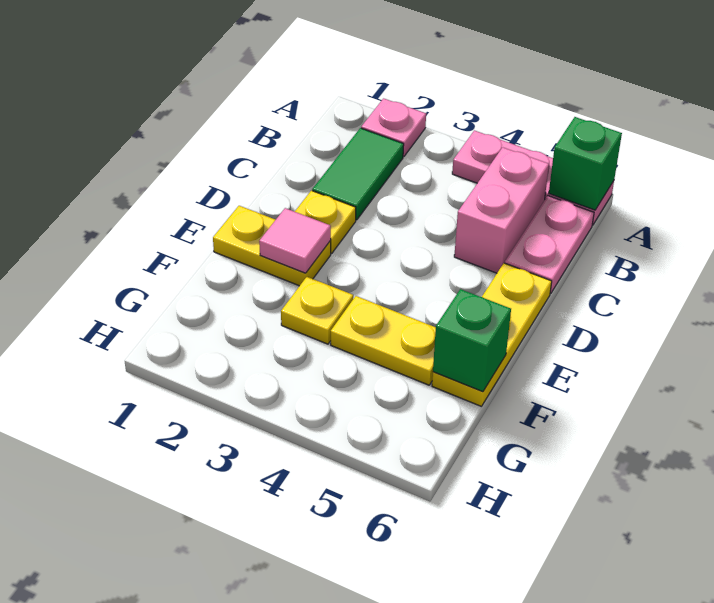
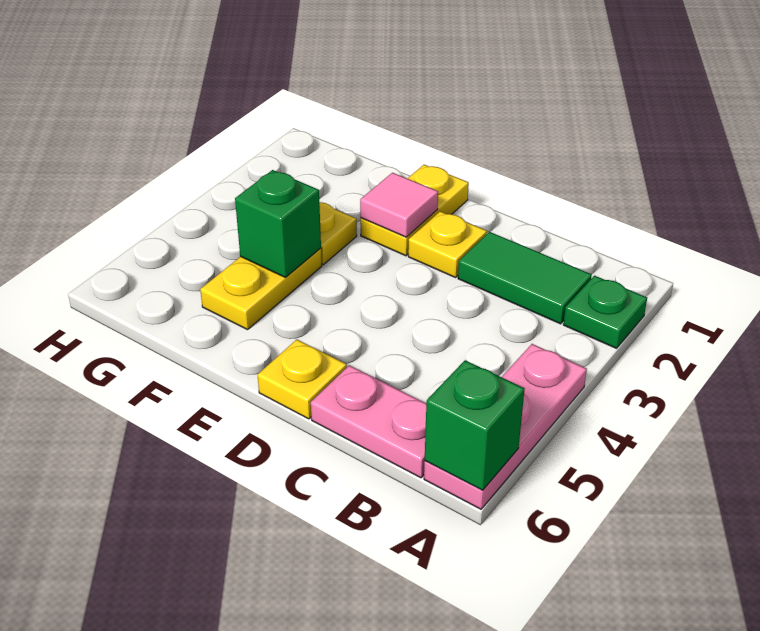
pink plate A2 level 1 -> green plate A2 level 1
pink brick B5:C5 level 1 -> none
yellow plate D6:F6 level 1 -> yellow plate D6 level 1
green brick F6 level 2 -> green brick F4 level 2

